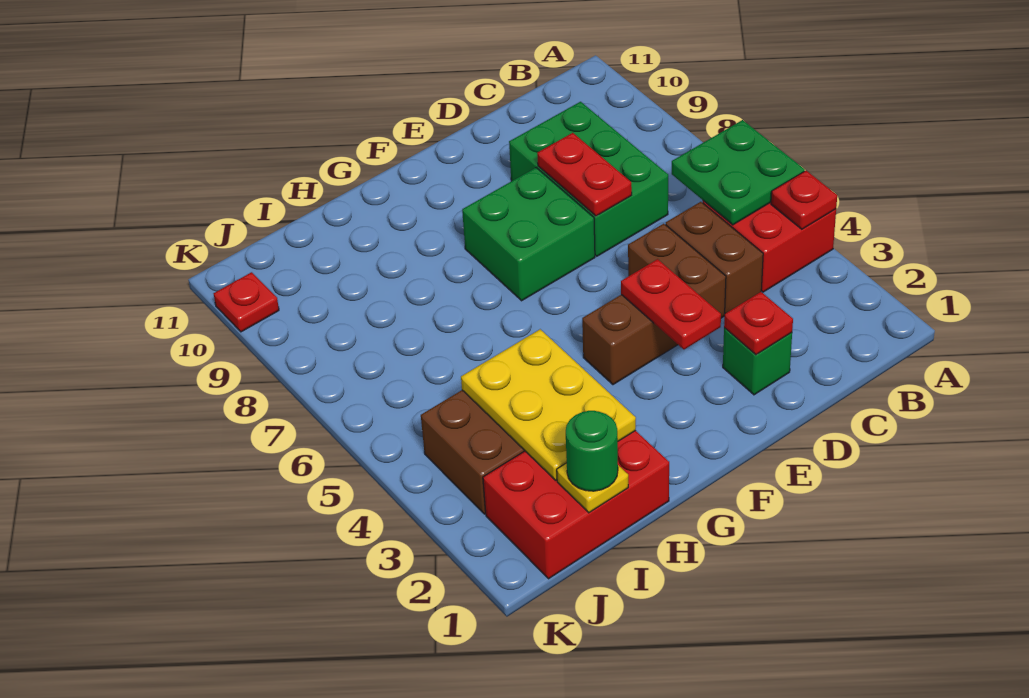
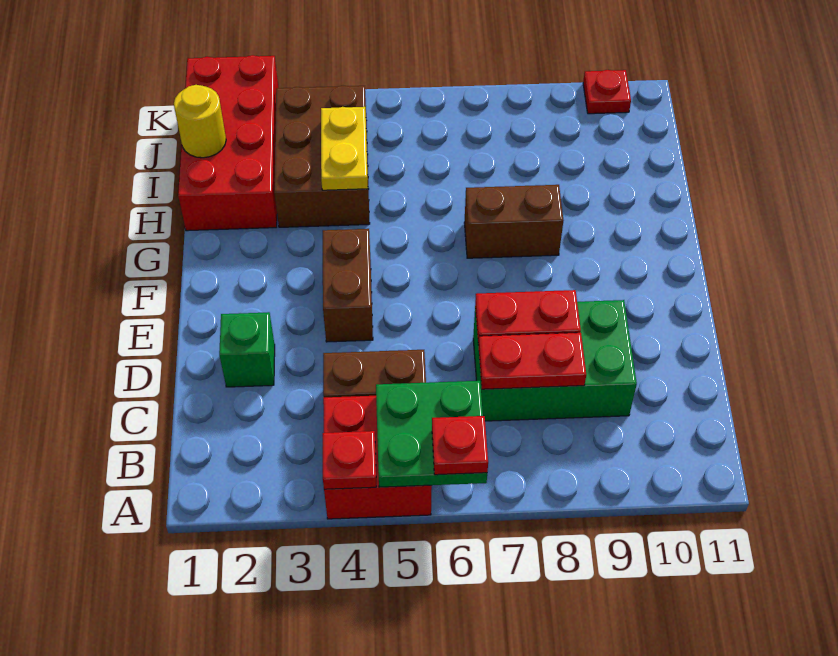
red plate D2 level 2 -> red plate A6 level 3
brown brick D4:D5 level 1 -> brown brick G7:G8 level 1
red plate E3:E4 level 2 -> red plate C7:C8 level 2
green brick E7:F8 level 1 -> none
red brick H1:J2 level 1 -> red brick H1:K2 level 1
yellow plate H2:I4 level 2 -> yellow plate H4:I4 level 2
yellow plate I1 level 2 -> yellow round brick I1 level 2
green round brick I1 level 3 -> none

